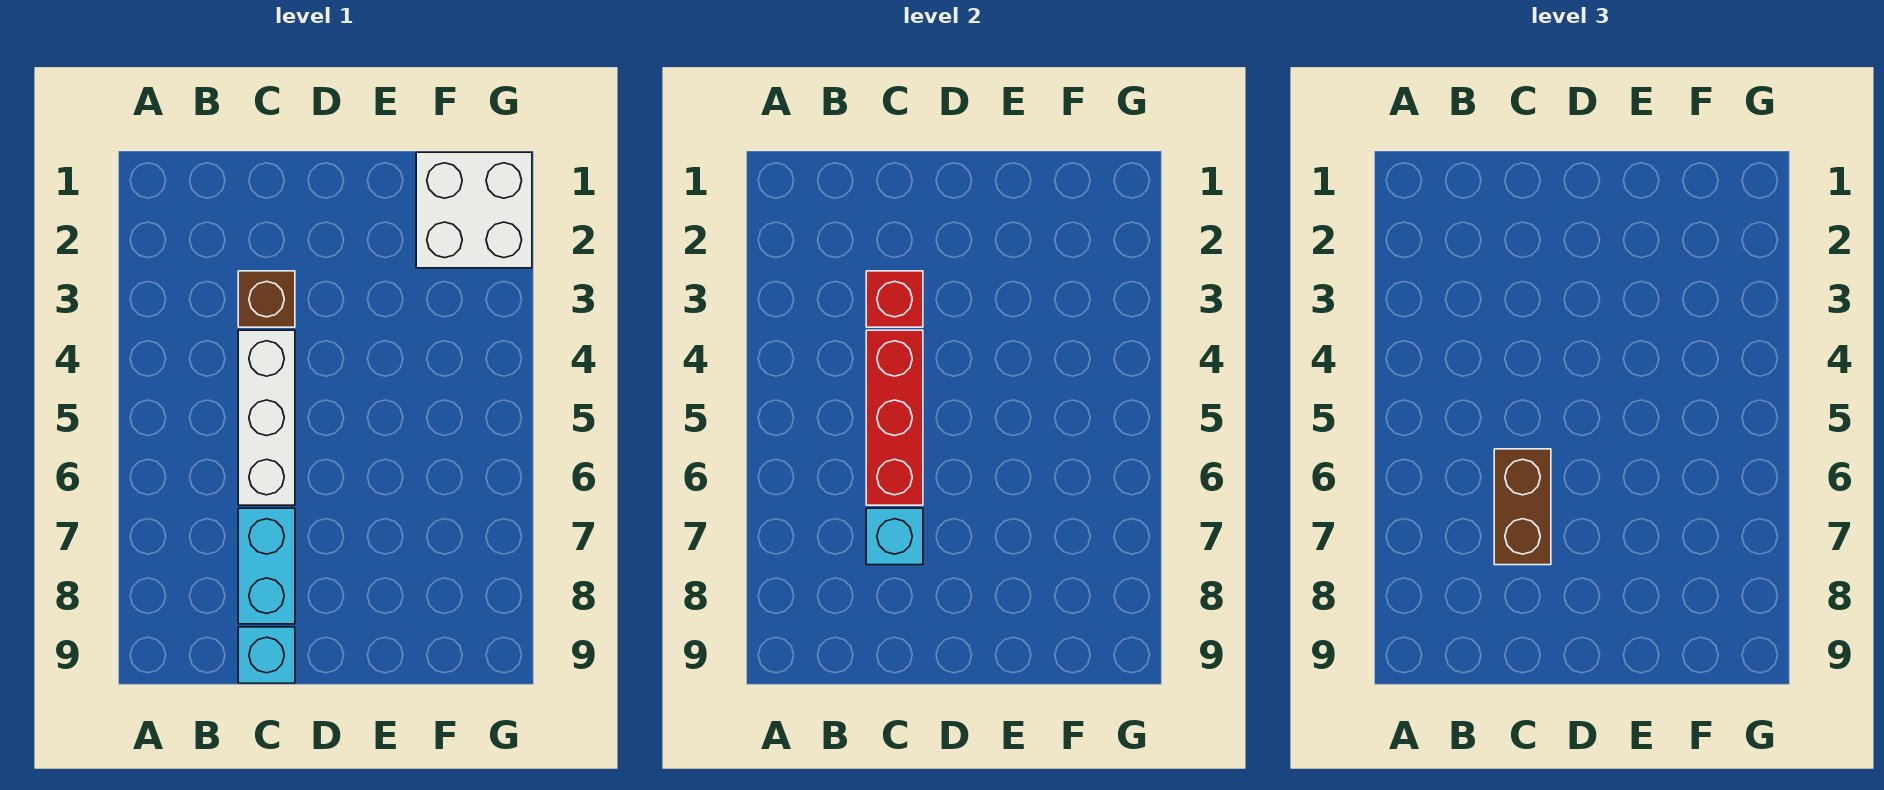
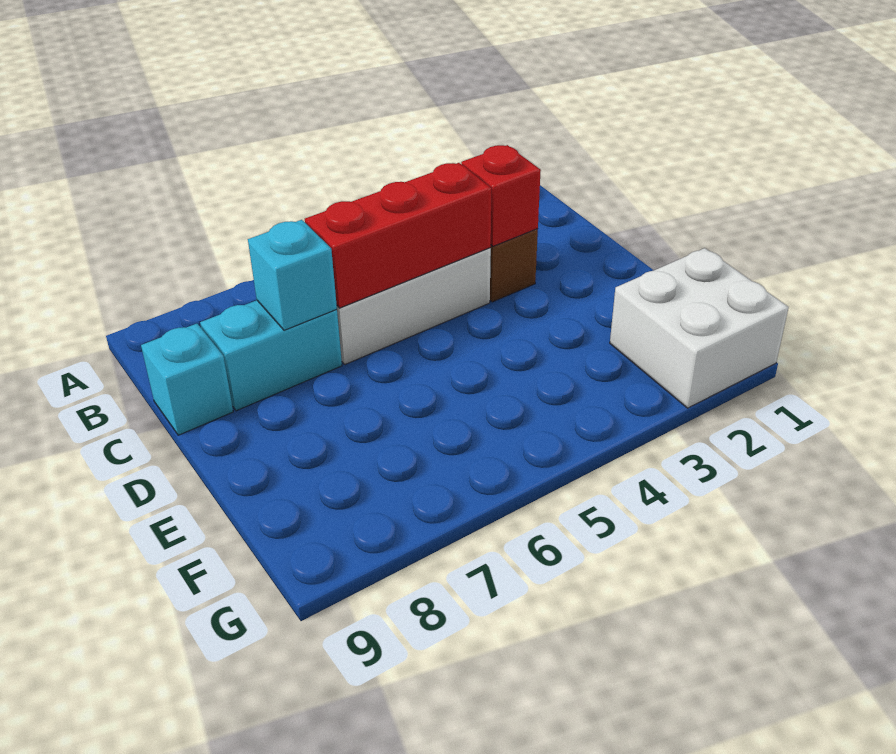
brown brick C6:C7 level 3 -> none

